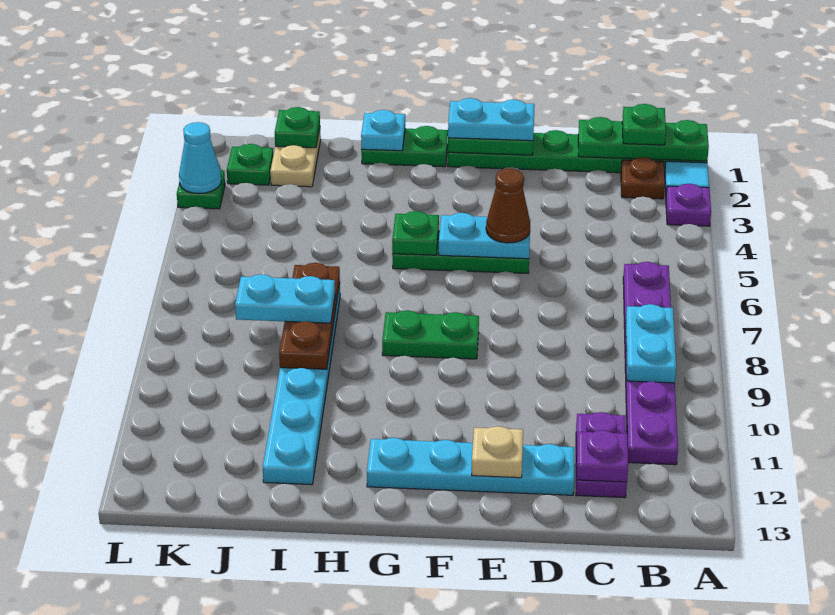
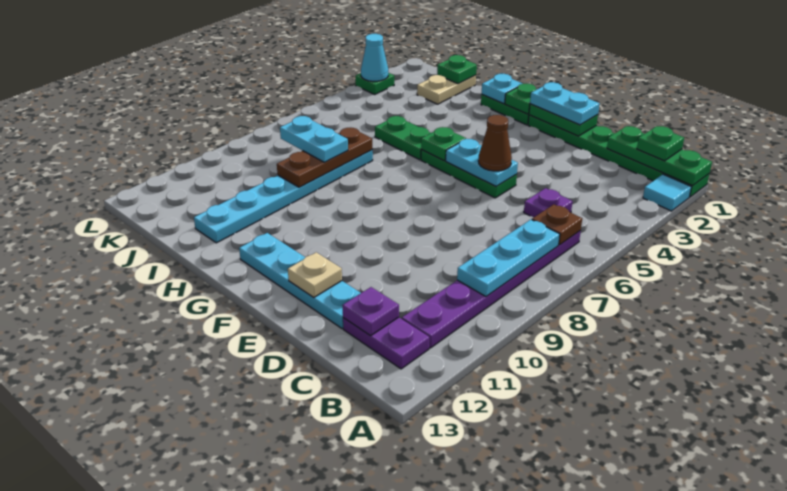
purple plate A3 level 1 -> purple plate C5 level 1
brown plate B2 level 1 -> brown plate B6 level 2
cyan plate B8:B9 level 2 -> cyan plate B7:B9 level 2
purple plate C11:C12 level 1 -> purple plate B12:C12 level 1
green plate F8:G8 level 1 -> green plate H5:I5 level 1
green plate K2 level 1 -> green plate G1 level 2

